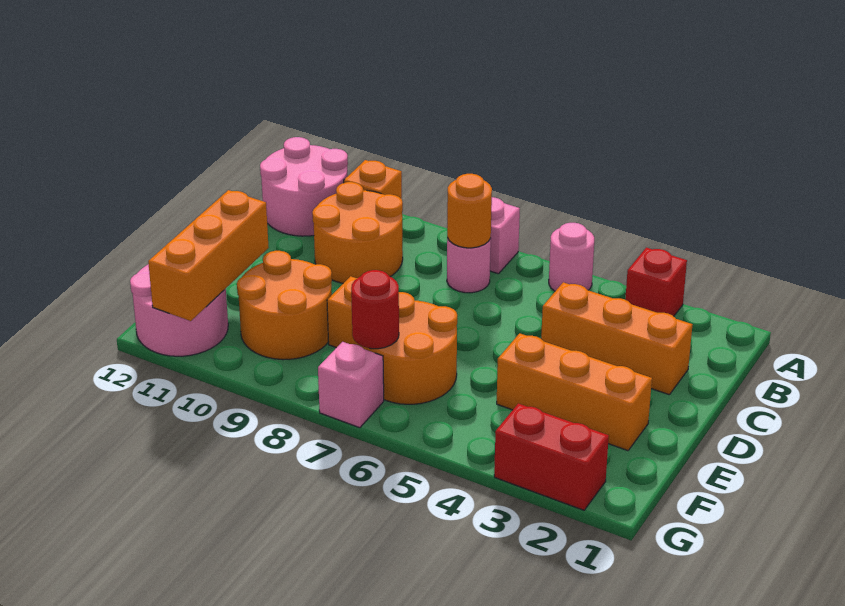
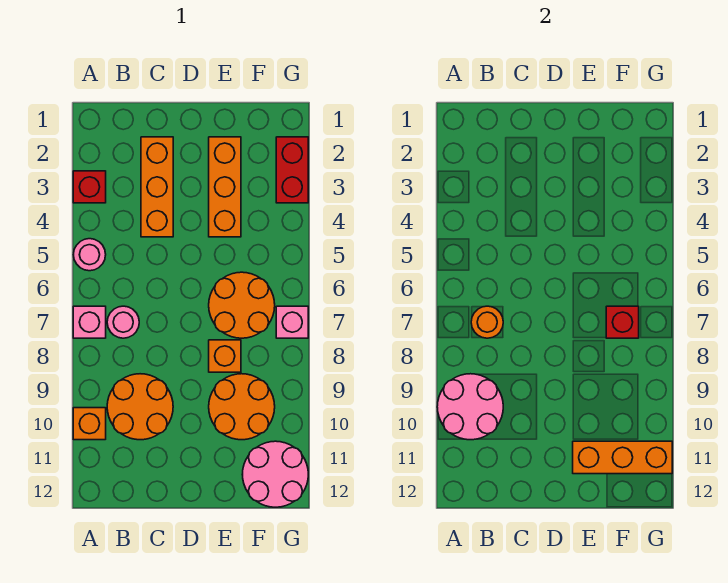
pink round brick A11:B12 level 1 -> pink round brick A9:B10 level 2
red round brick F7 level 2 -> red brick F7 level 2

